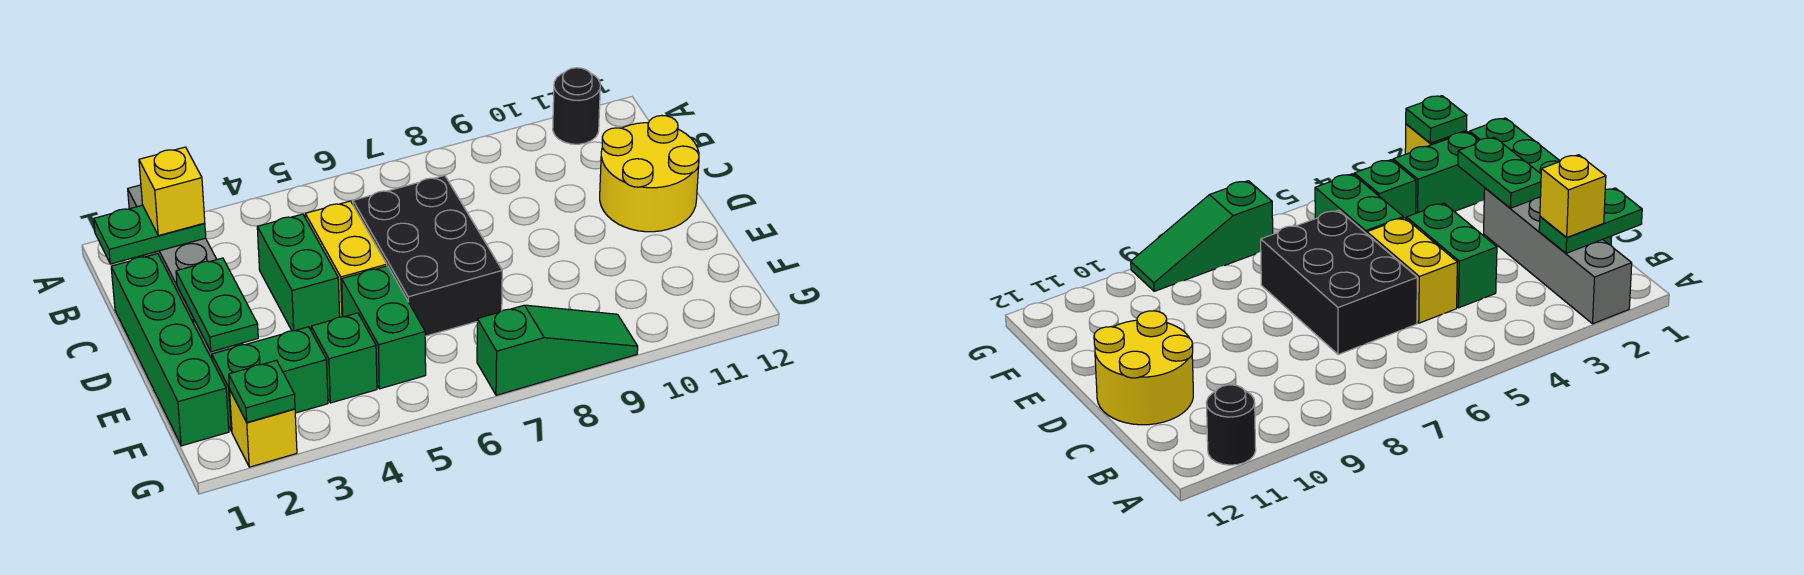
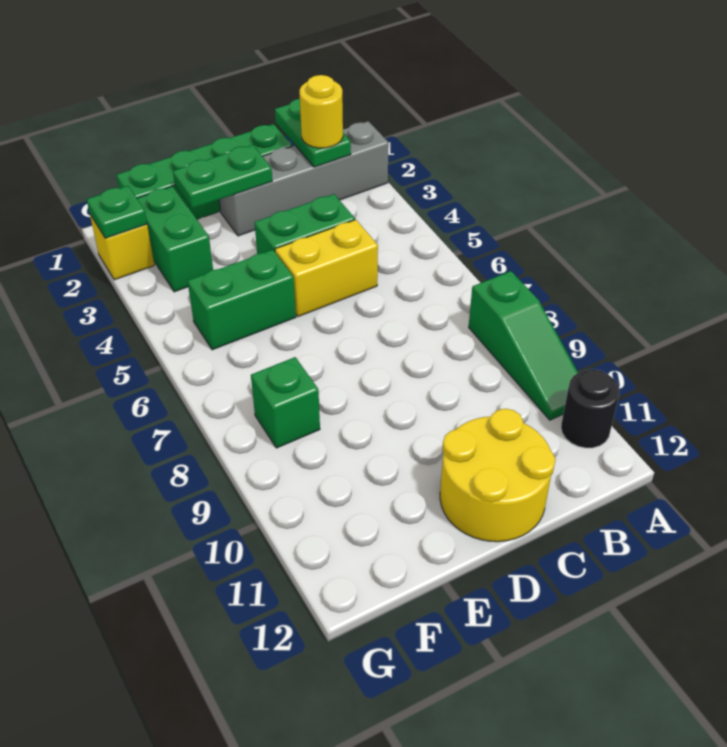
yellow brick B2 level 3 -> yellow round brick B2 level 3
black brick C6:E7 level 1 -> none
green brick F4 level 1 -> green brick F8 level 1
green slope G7:G9 level 1 top 7 -> green slope A8:A10 level 1 top 8

